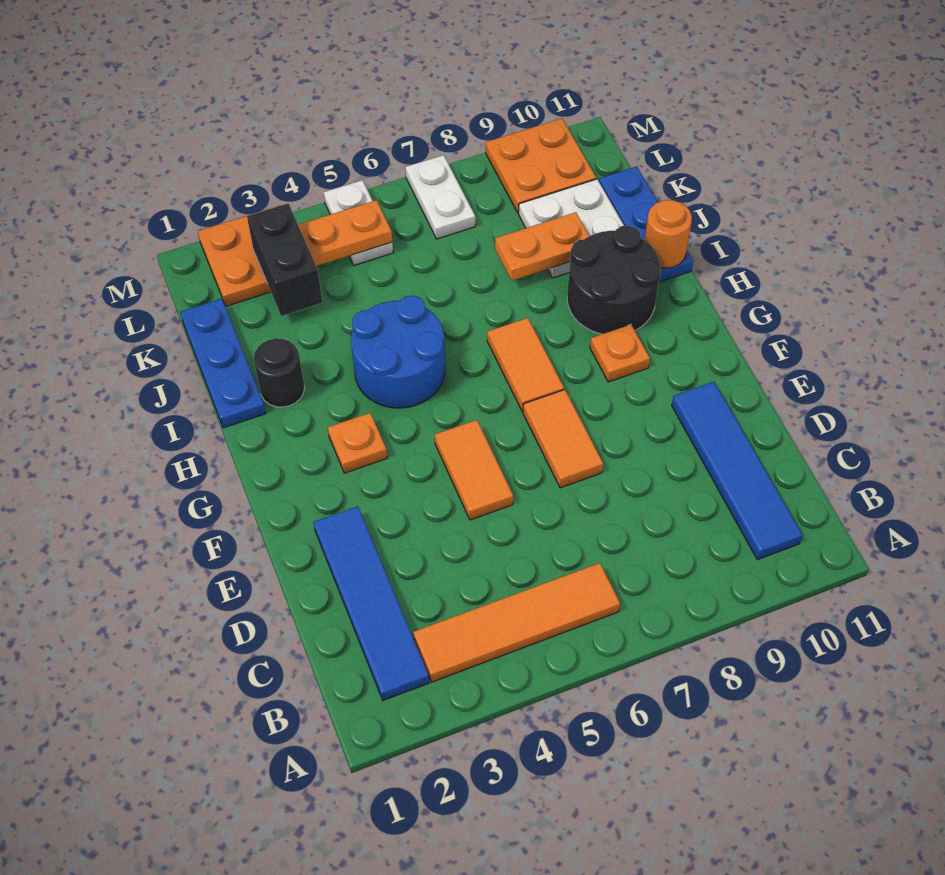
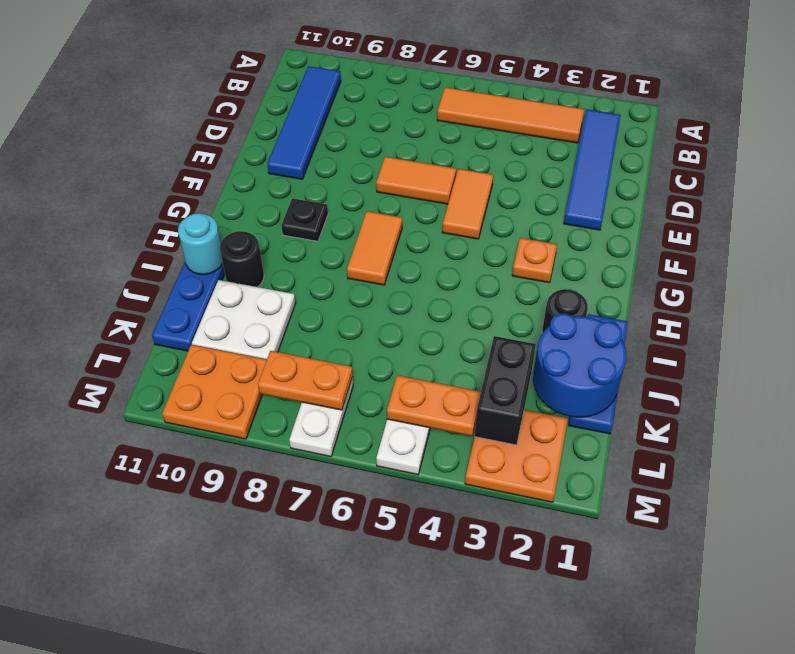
orange tile E7:F7 level 1 -> orange tile E6:E7 level 1
orange plate G9 level 1 -> black plate G9 level 1
blue round brick H4:I5 level 1 -> blue round brick J1:K2 level 2
black round brick H9:I10 level 1 -> black round brick I10 level 1
orange round brick I11 level 2 -> cyan round brick I11 level 2
orange plate J8:J9 level 2 -> orange plate L7:L8 level 2

